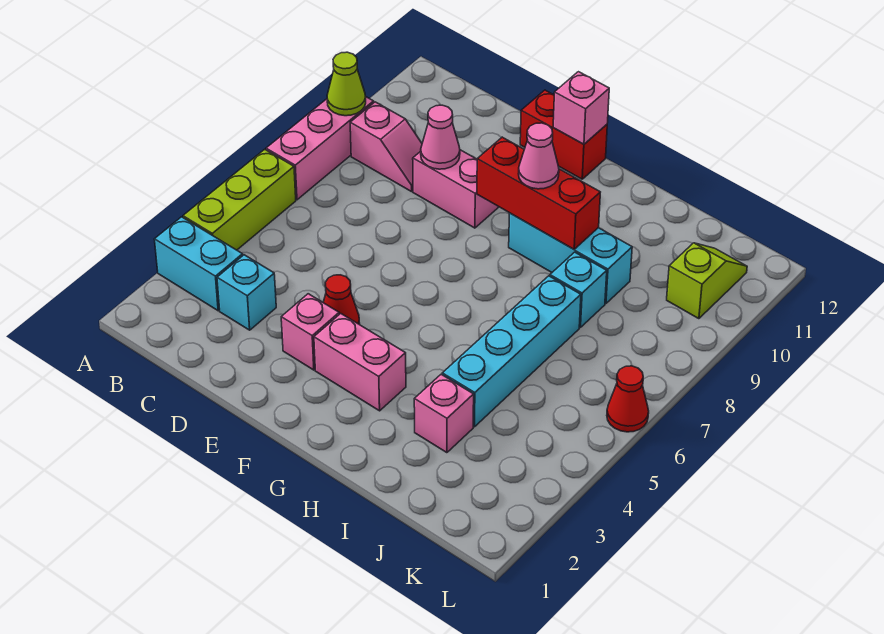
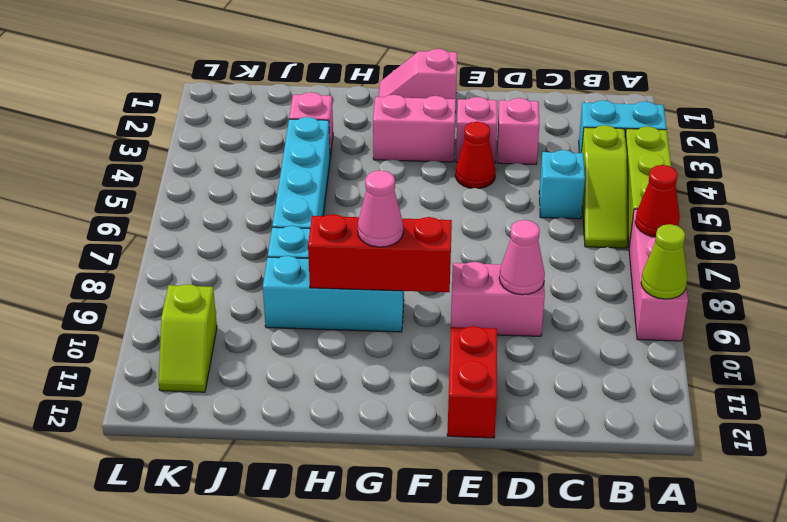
none -> lime slope B4:B6 level 1 top 4
pink slope B9:C9 level 1 top B -> pink slope F1:G1 level 1 top F
cyan brick C3 level 1 -> cyan brick C5 level 1
red brick E12:F12 level 1 -> red brick E11:E12 level 1
pink brick F12 level 2 -> pink brick D3 level 1
red cone L6 level 1 -> red cone A7 level 2

